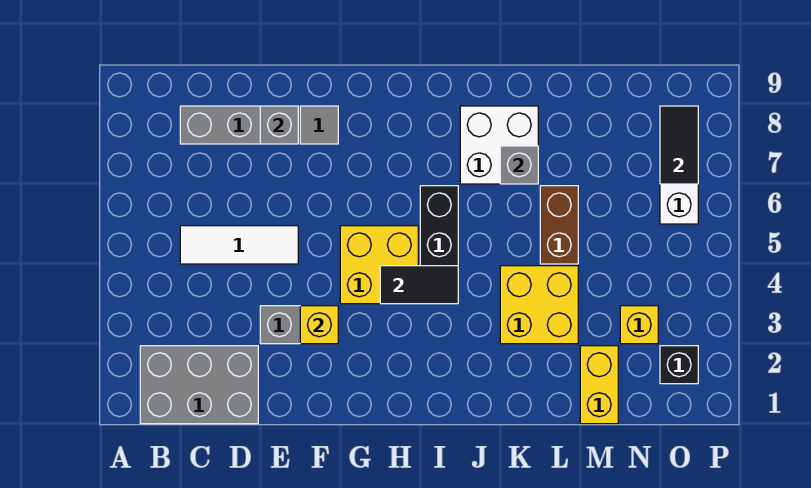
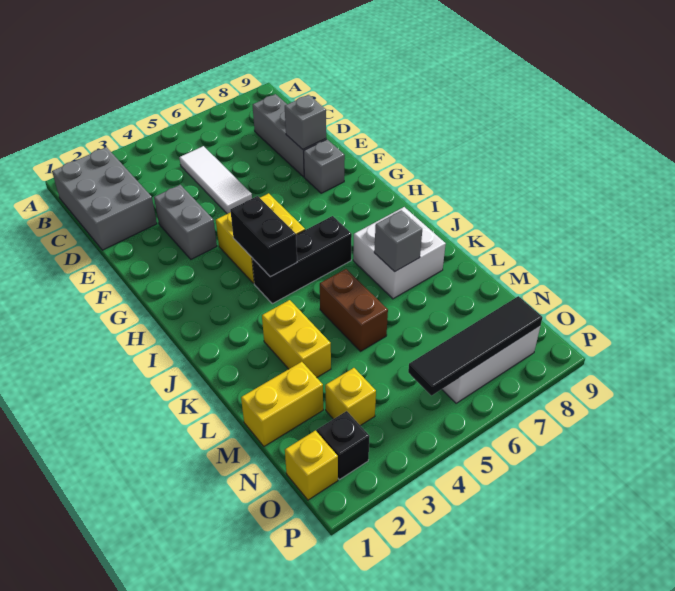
yellow brick F3 level 2 -> yellow brick O1 level 1
grey tile F8 level 1 -> grey brick F8 level 1
black tile H4:I4 level 2 -> black brick H4:I4 level 2
yellow brick K3:L4 level 1 -> yellow brick K3:L3 level 1
brown brick L5:L6 level 1 -> brown brick K5:L5 level 1
black tile O7:O8 level 2 -> black tile O5:O8 level 2

